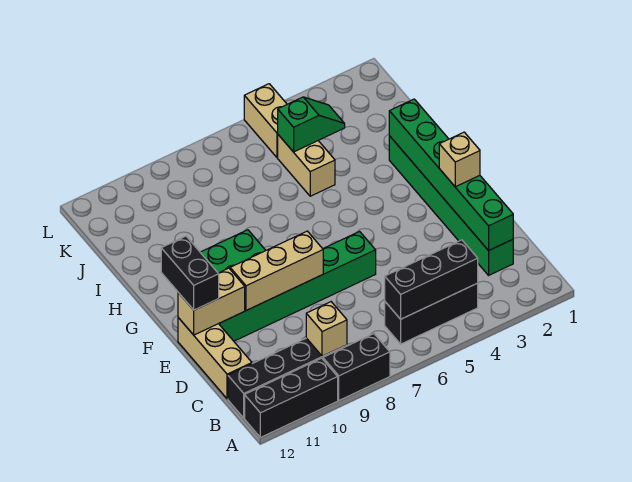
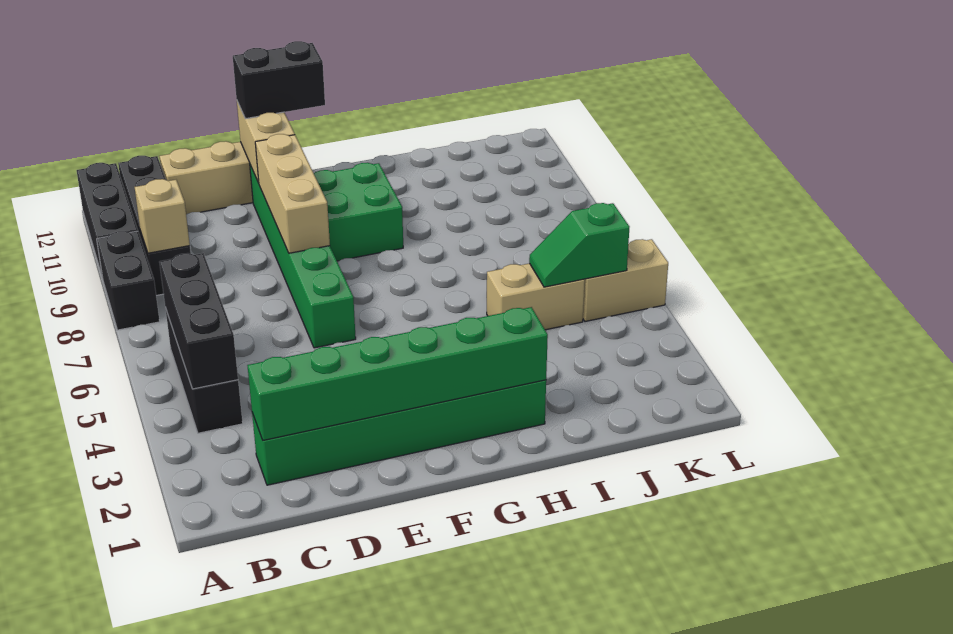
tan brick E2 level 3 -> none
green slope J4:J5 level 2 top 5 -> green slope J5:K5 level 2 top K

